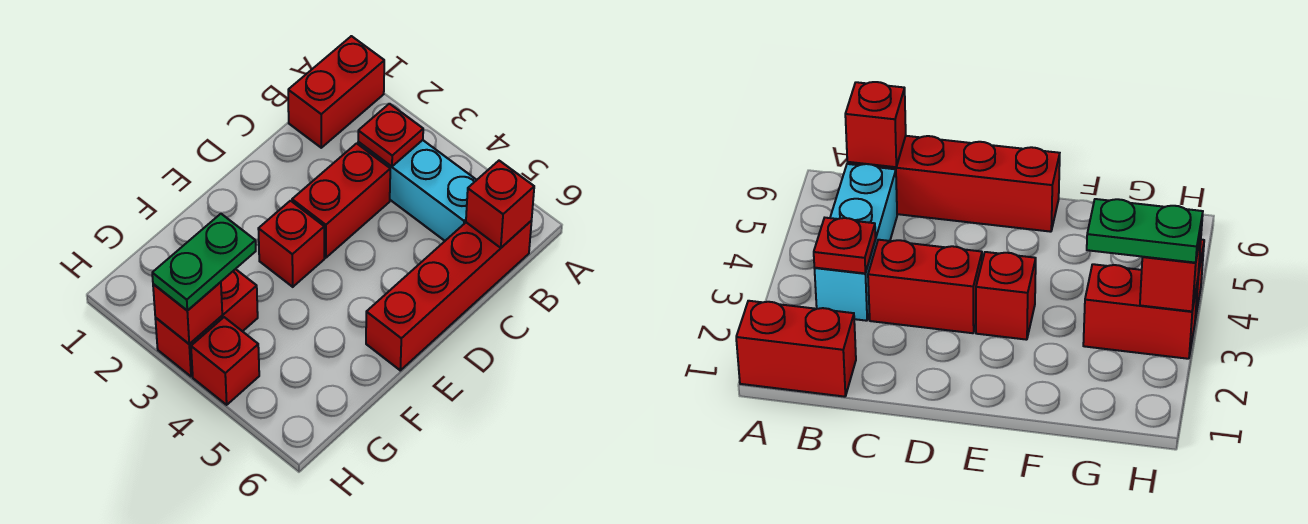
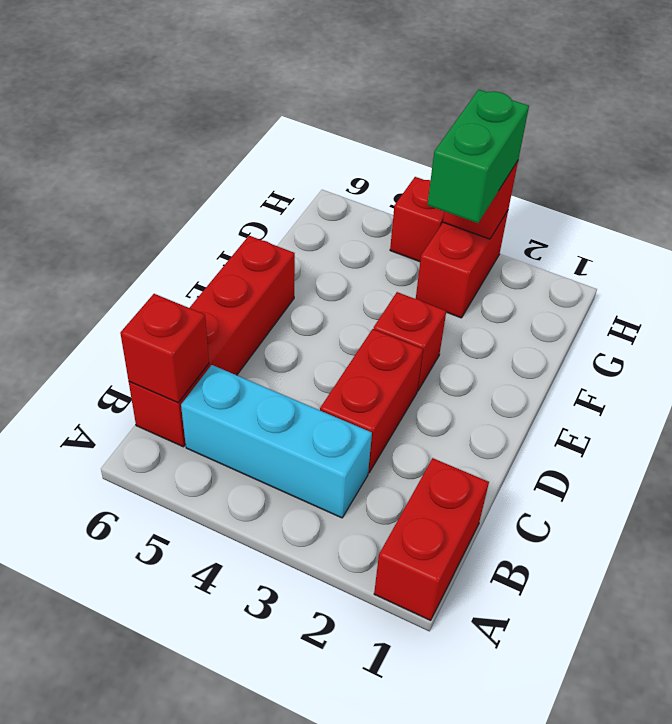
red plate B3 level 2 -> none
green plate G3:H3 level 3 -> green brick G3:H3 level 3

